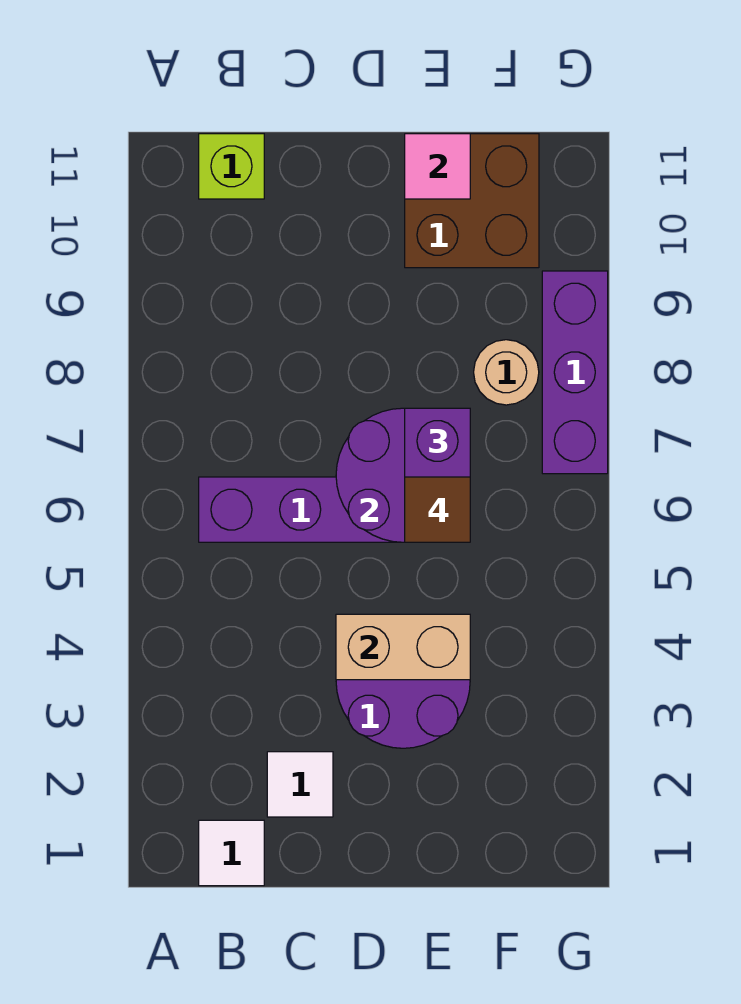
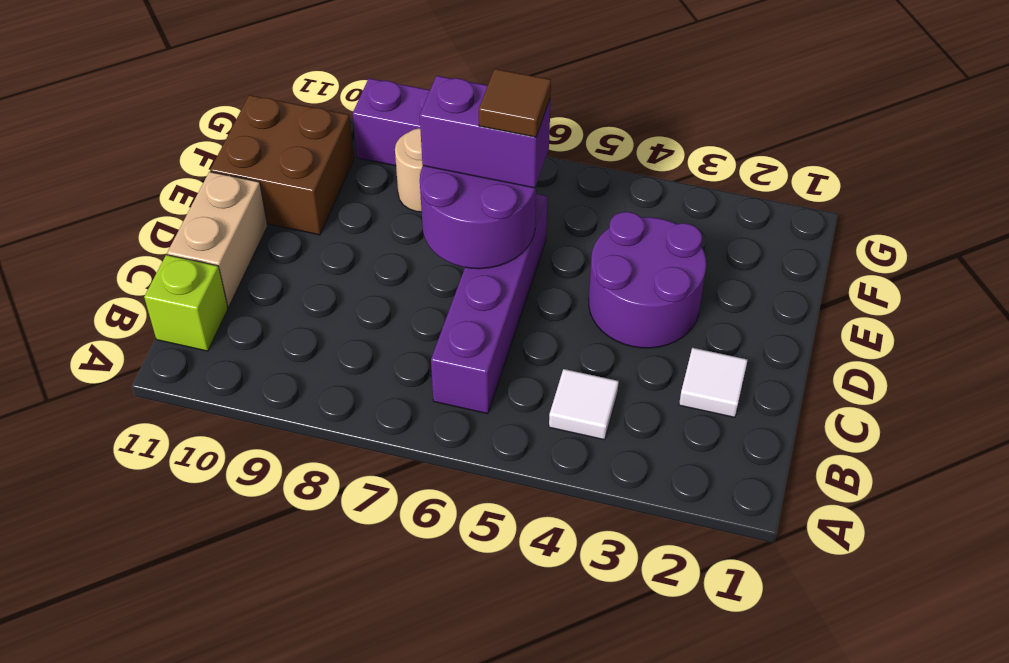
white tile B1 level 1 -> white tile B4 level 1
tan brick D4:E4 level 2 -> tan brick C11:D11 level 1
pink tile E11 level 2 -> none

